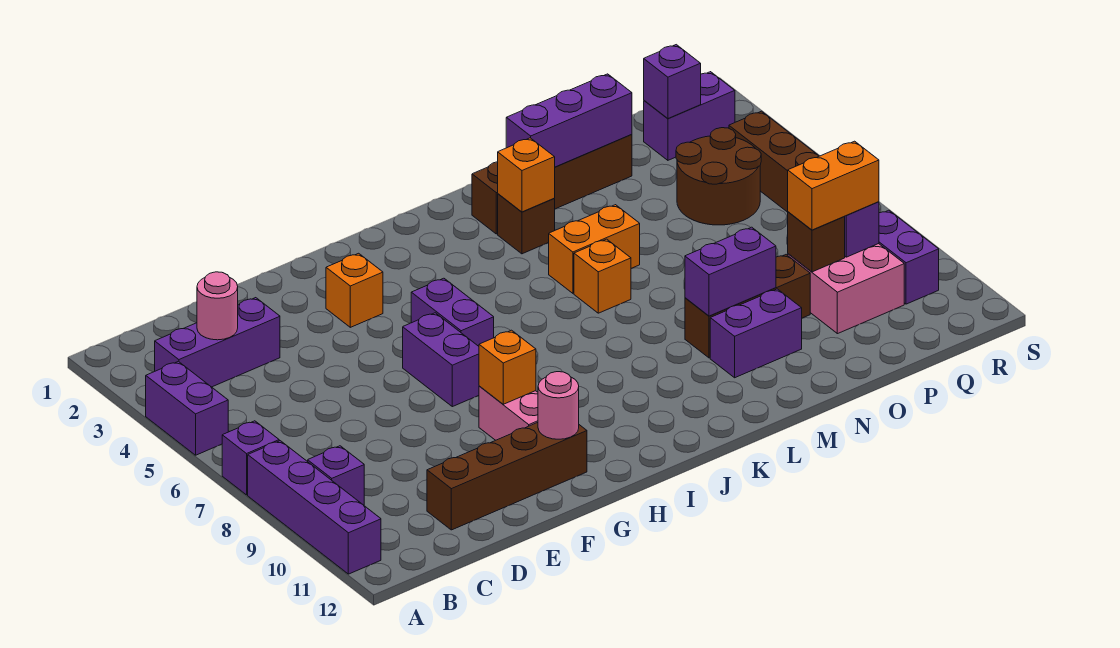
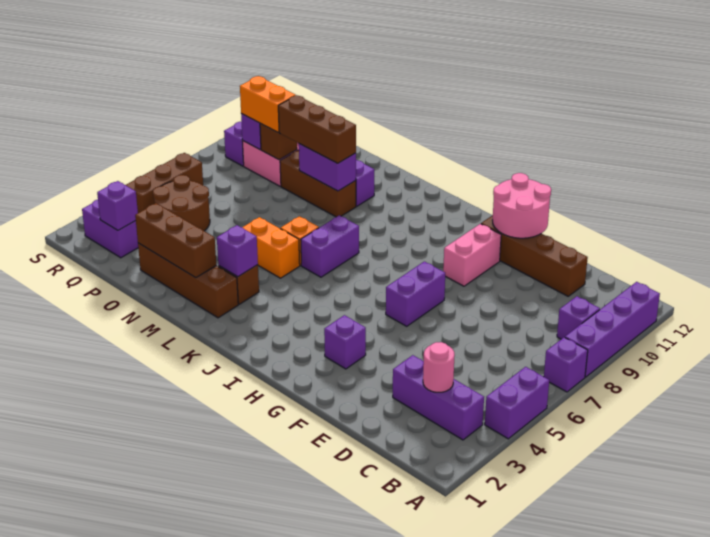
orange brick G3 level 1 -> purple brick G3 level 1
orange brick G9 level 2 -> none
pink round brick G11 level 2 -> pink round brick F11:G12 level 2
purple brick H5:H6 level 1 -> purple brick K6:K7 level 1
orange brick L3 level 2 -> purple brick L3 level 2
purple brick M2:O2 level 2 -> brown brick M2:O2 level 2
none -> brown brick M9:O9 level 3

